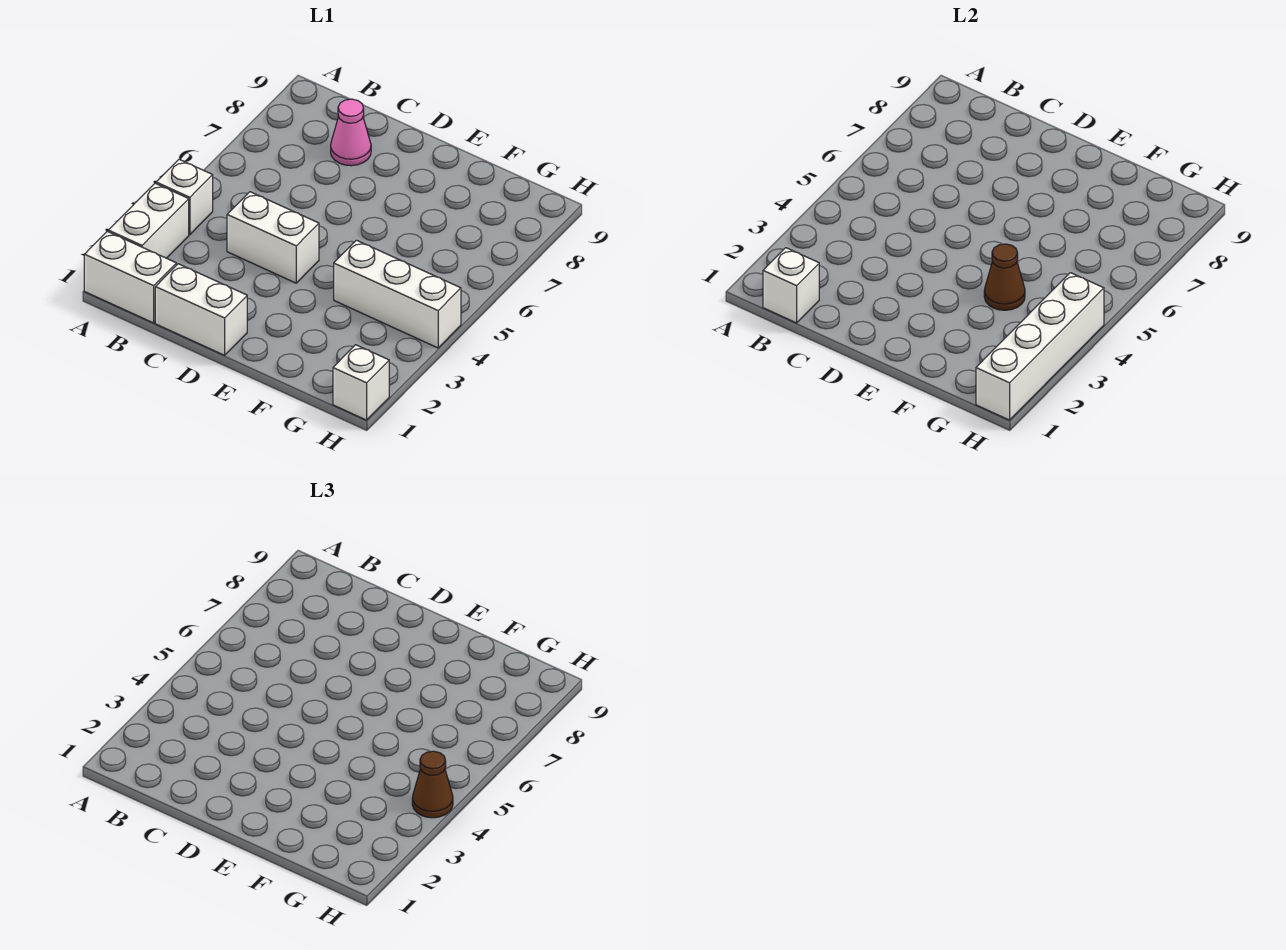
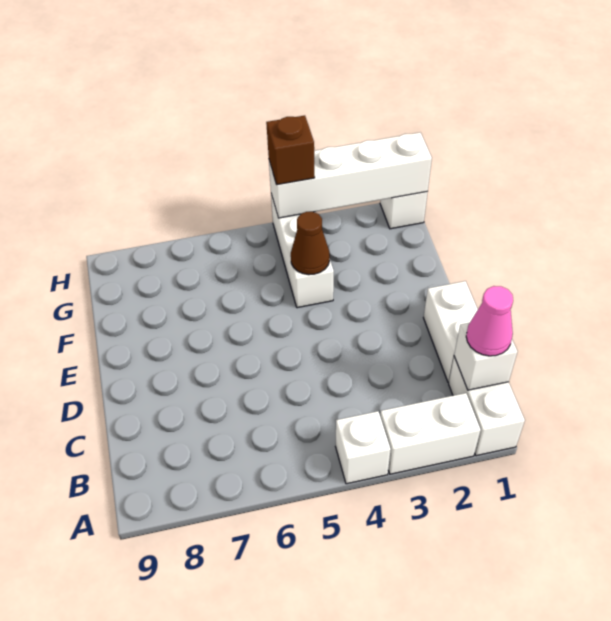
white brick C4:D4 level 1 -> none
pink cone C8 level 1 -> pink cone B1 level 3
brown cone H4 level 3 -> brown brick H4 level 3

